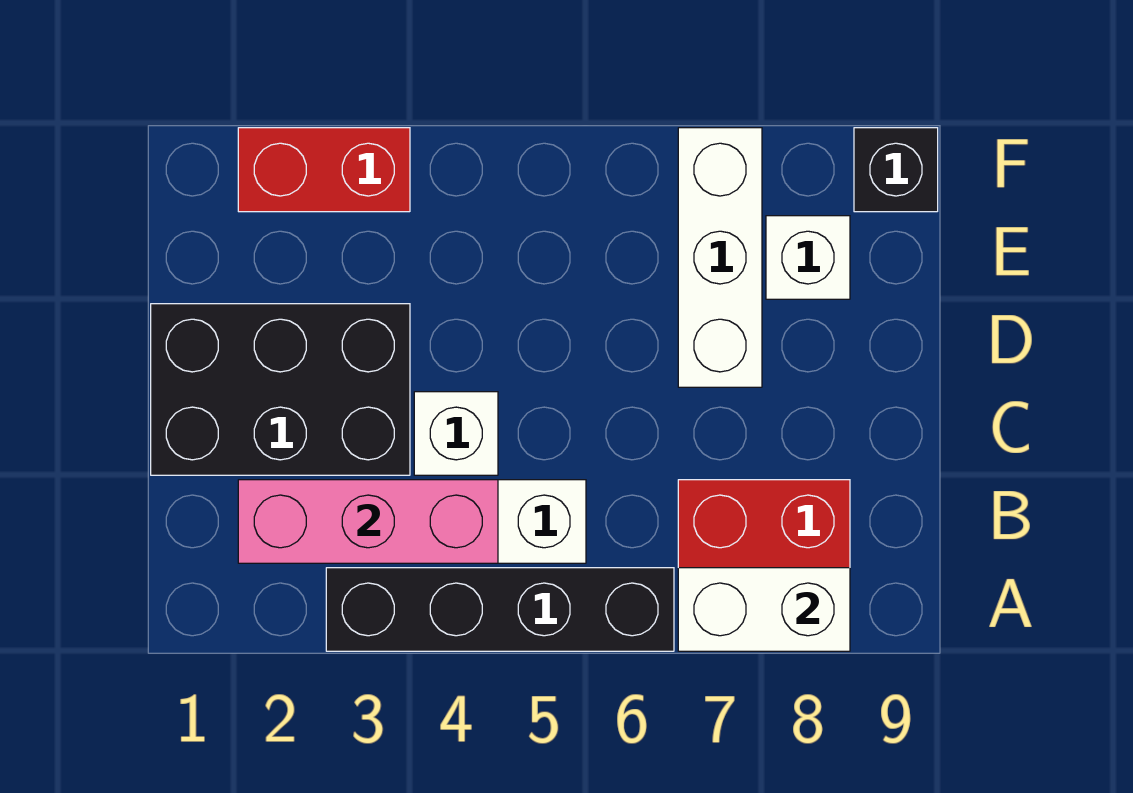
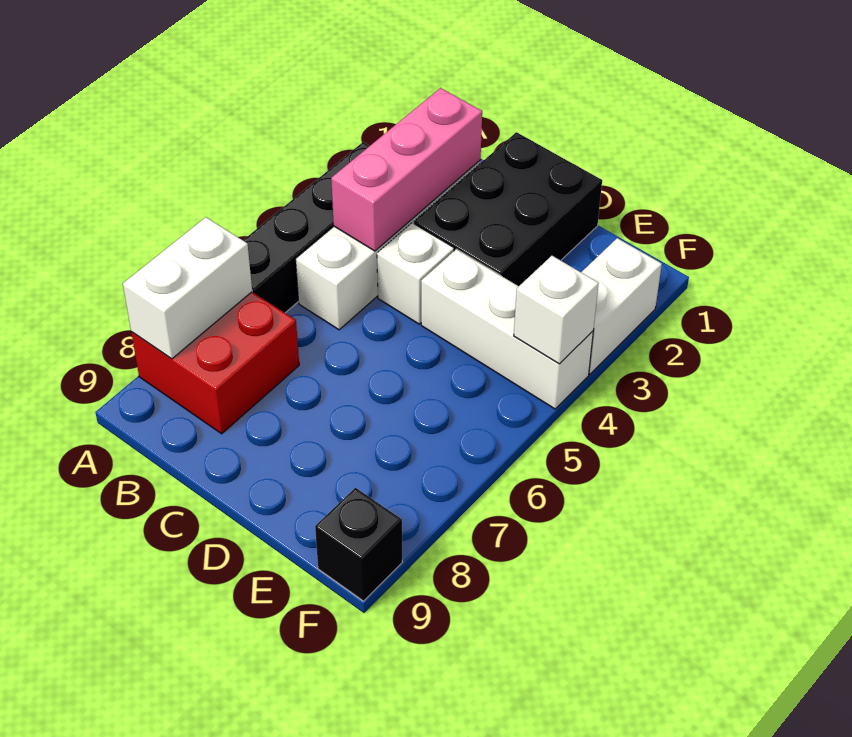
white brick D7:F7 level 1 -> white brick D4:F4 level 1
white brick E8 level 1 -> white brick F4 level 2
red brick F2:F3 level 1 -> white brick F2:F3 level 1

